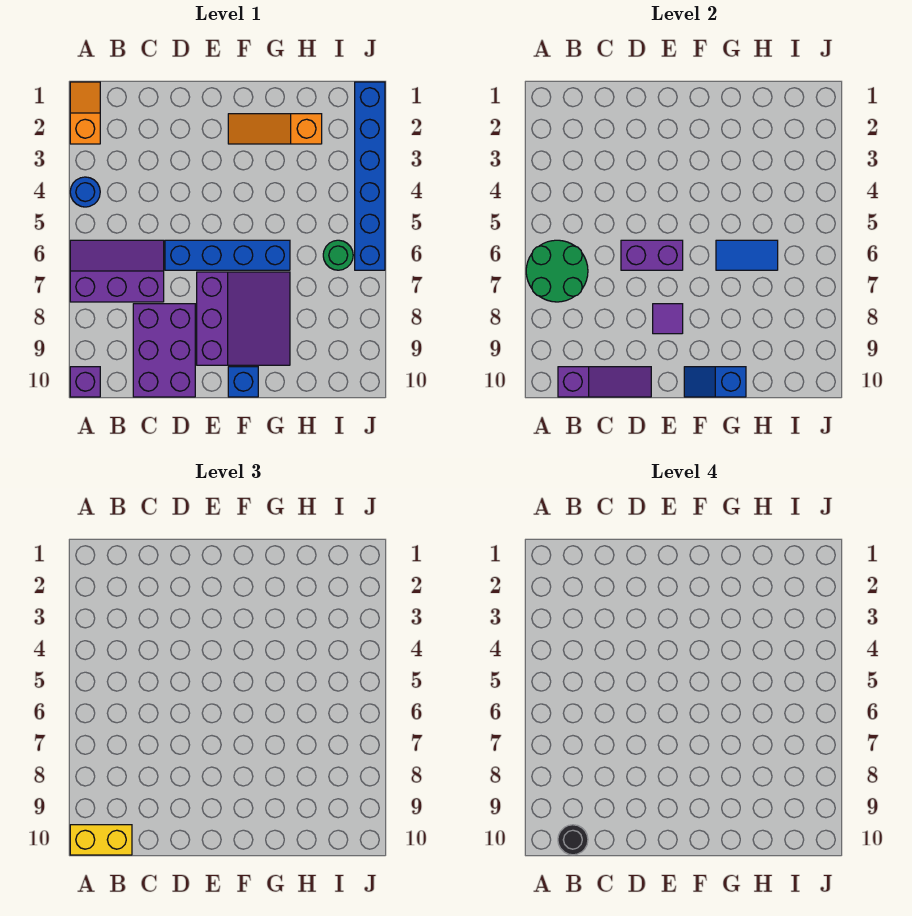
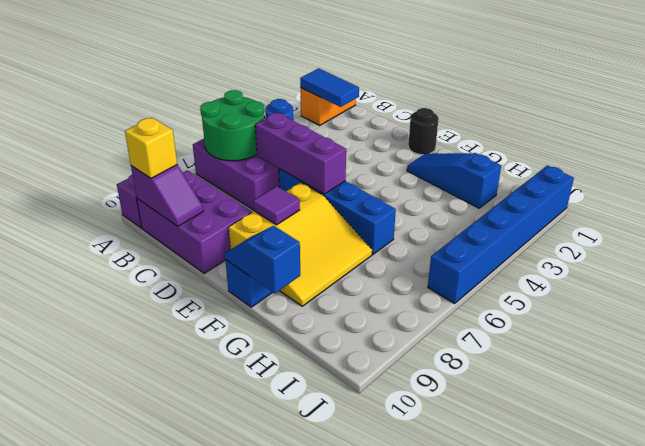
yellow brick A10:B10 level 3 -> yellow brick B10 level 3
purple slope B10:D10 level 2 top B -> purple slope B10:C10 level 2 top B
black round brick B10 level 4 -> black round brick E1 level 1
purple brick C8:D10 level 1 -> purple brick B9:D10 level 1
purple brick D6:E6 level 2 -> purple brick C6:E6 level 2
purple slope E7:G9 level 1 top E -> yellow slope E7:G9 level 1 top E
orange slope F2:H2 level 1 top H -> blue slope F2:H2 level 1 top H
blue tile G6:H6 level 2 -> blue tile A2:B2 level 2
green round brick I6 level 1 -> none

